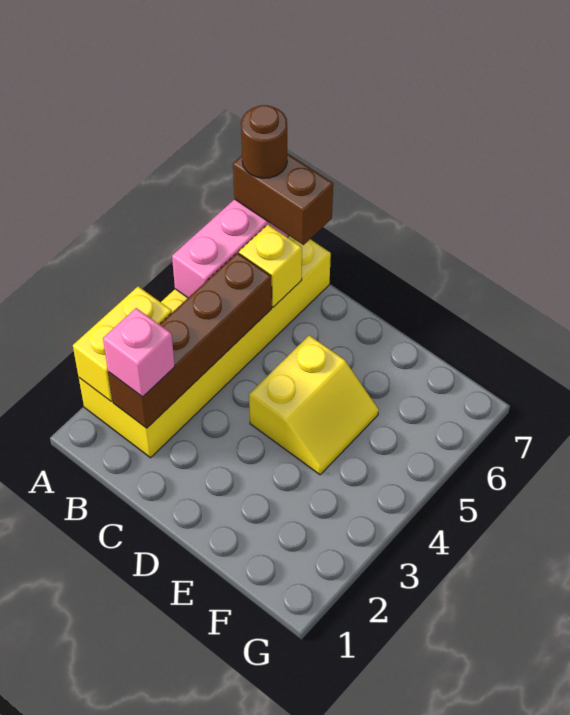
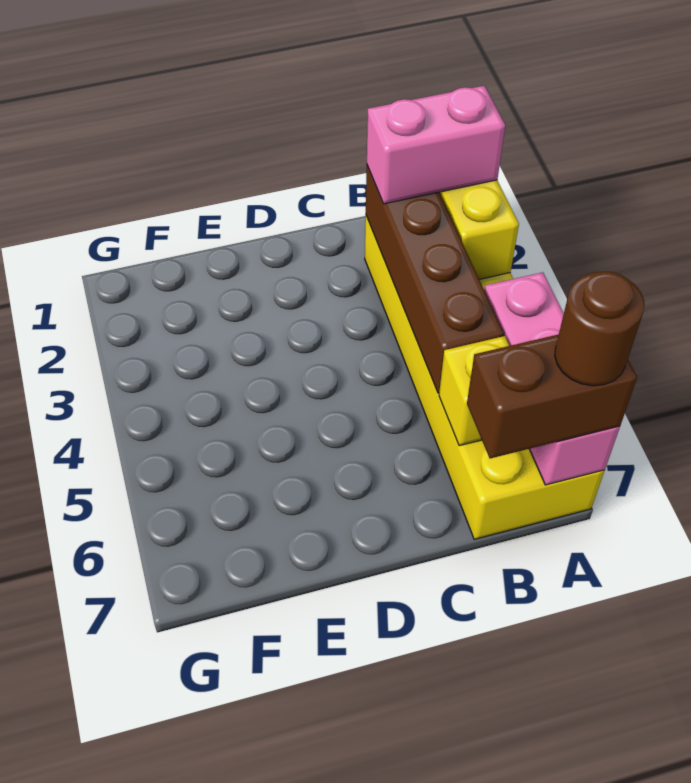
pink brick B2 level 3 -> pink brick A2:B2 level 3
yellow slope D4:E5 level 1 top D -> none

